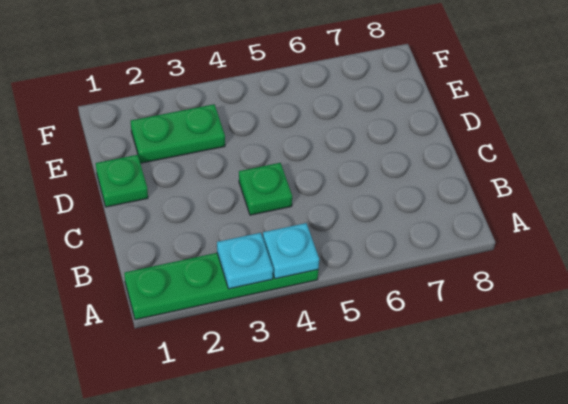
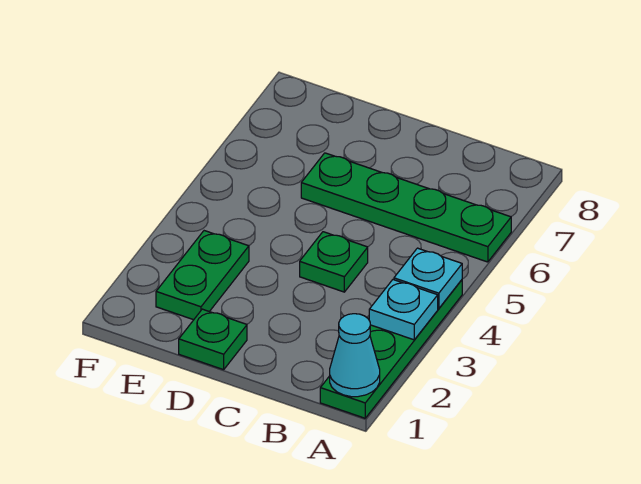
none -> cyan cone A1 level 2
none -> green plate A6:D6 level 1

